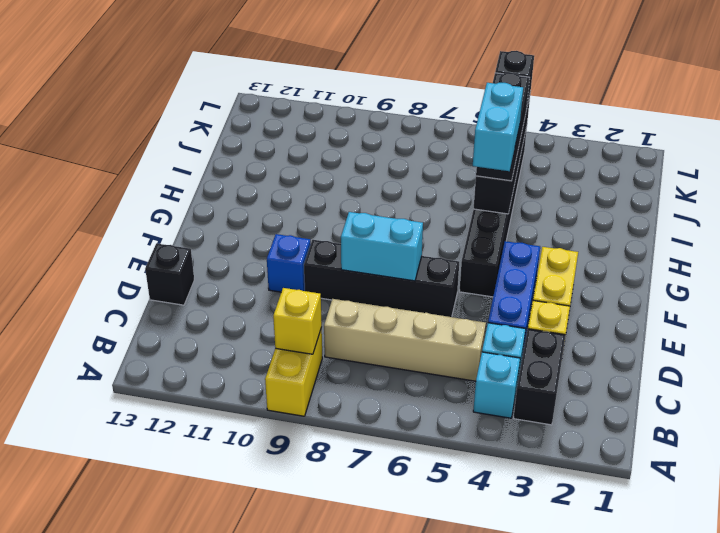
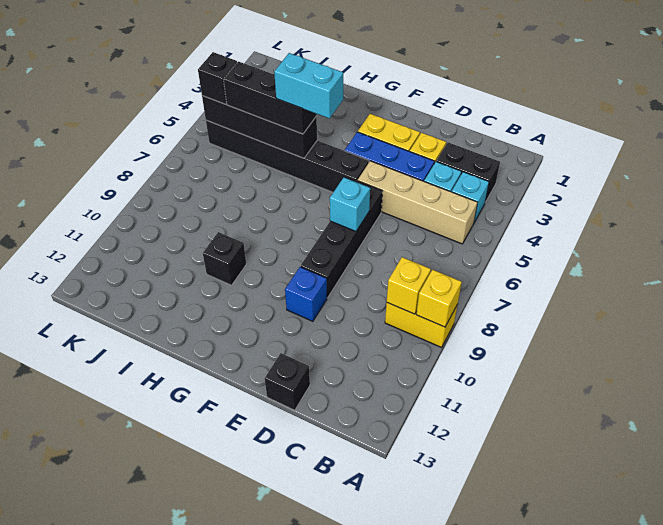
none -> yellow brick A9 level 2
tan brick C5:C8 level 1 -> tan brick B5:E5 level 1
cyan brick E7:E8 level 2 -> cyan brick E7 level 2
none -> black brick H10 level 1

